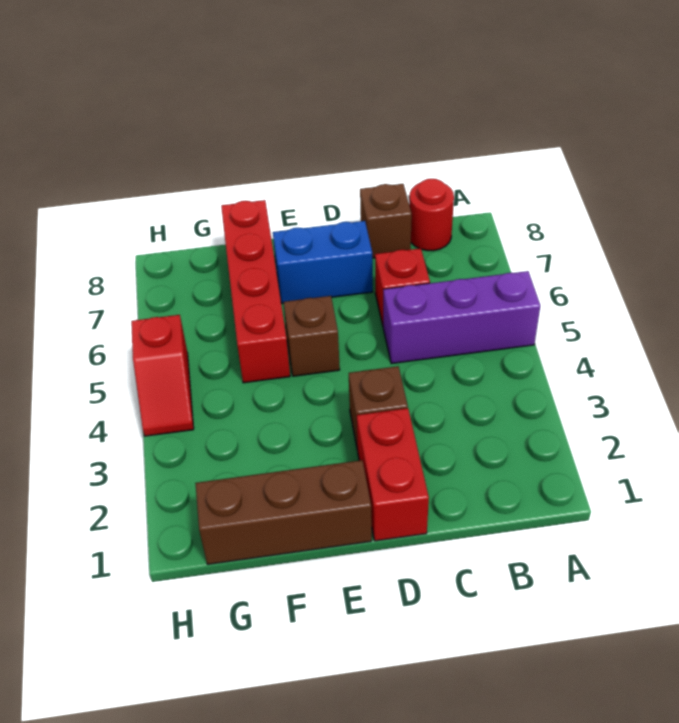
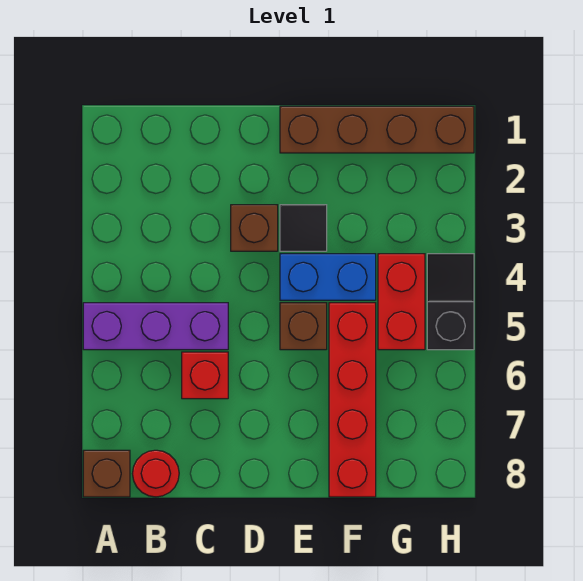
brown brick C8 level 1 -> brown brick A8 level 1
red brick D1:D2 level 1 -> red brick G4:G5 level 1
blue brick D7:E7 level 1 -> blue brick E4:F4 level 1
brown brick E1:G1 level 1 -> brown brick E1:H1 level 1
none -> black tile E3 level 1
red slope H4:H5 level 1 top 5 -> black slope H4:H5 level 1 top 5

